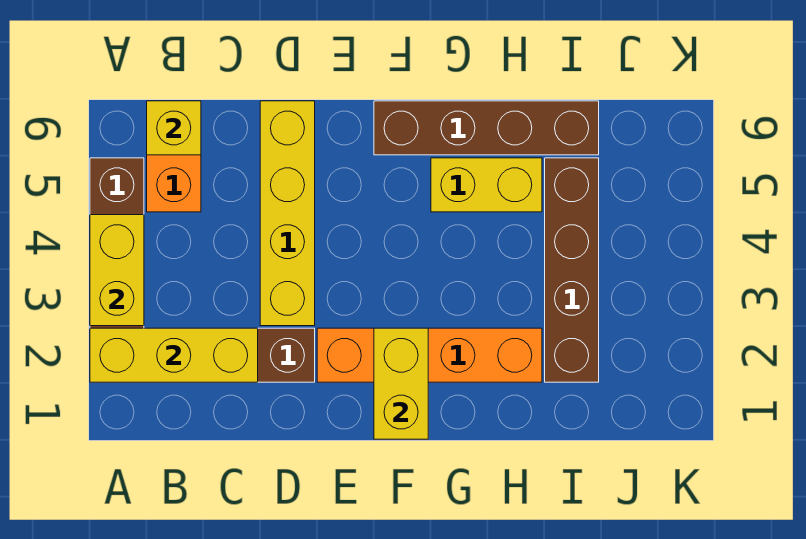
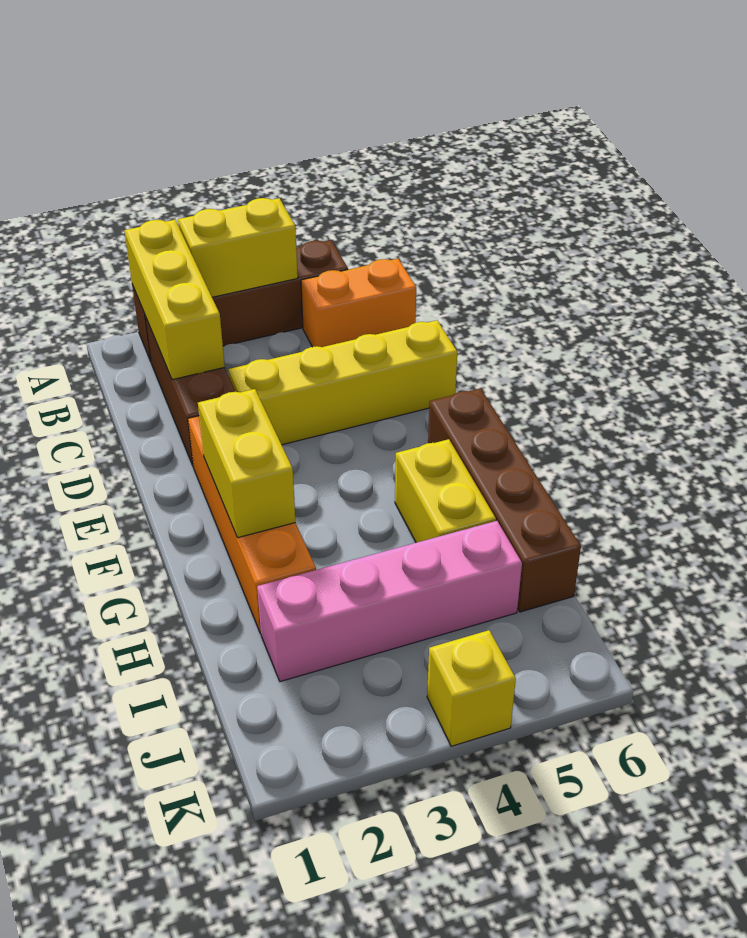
yellow brick B6 level 2 -> yellow brick K4 level 1
yellow brick F1:F2 level 2 -> yellow brick F2:G2 level 2
brown brick I2:I5 level 1 -> pink brick I2:I5 level 1

